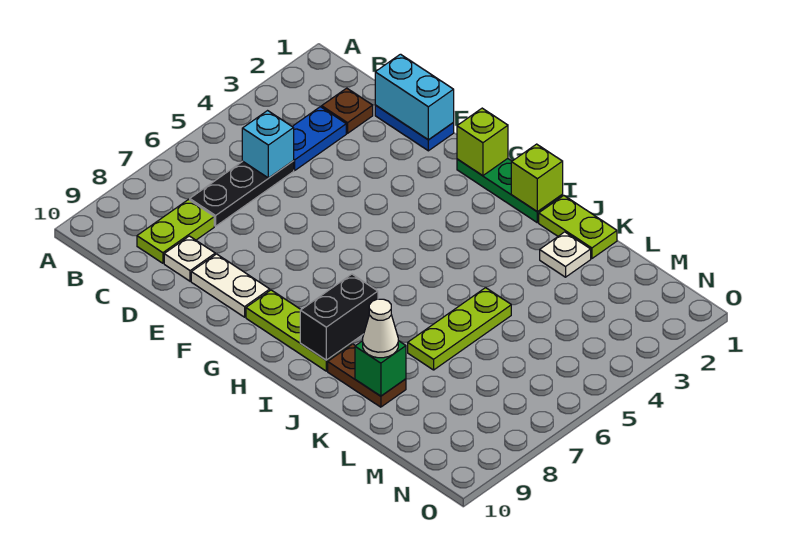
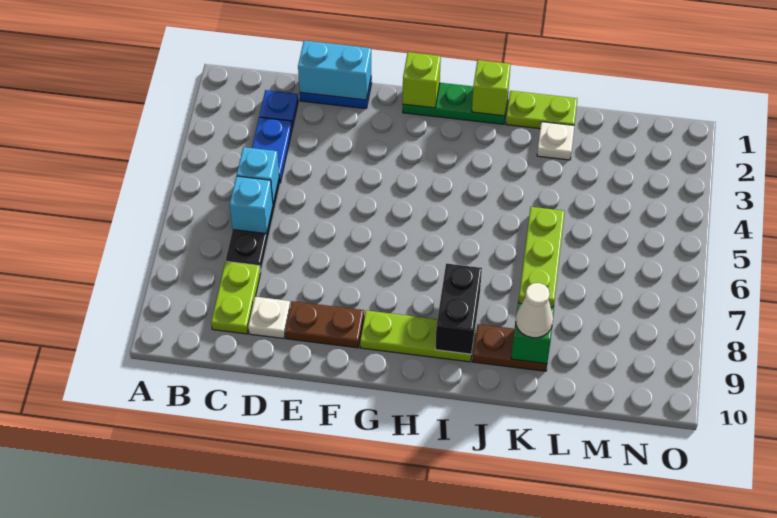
brown plate C2 level 1 -> blue plate C2 level 1
none -> cyan brick C6 level 2
white plate E9:F9 level 1 -> brown plate E9:F9 level 1

